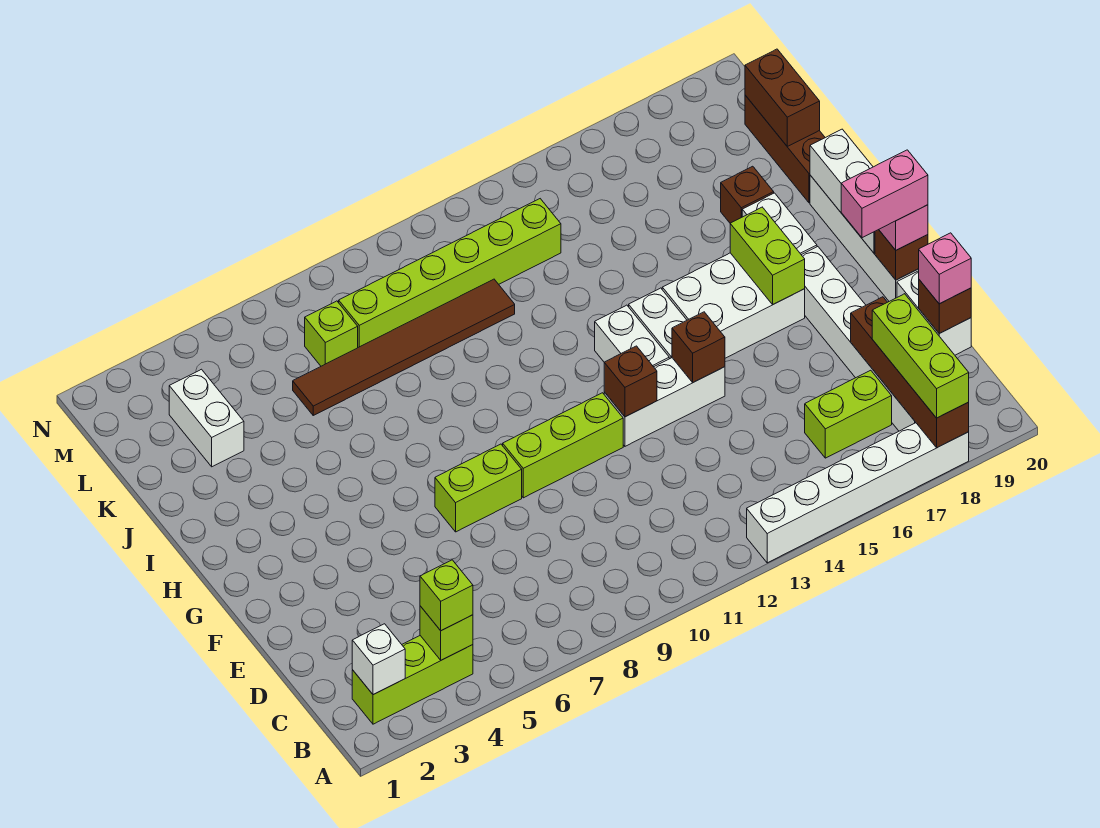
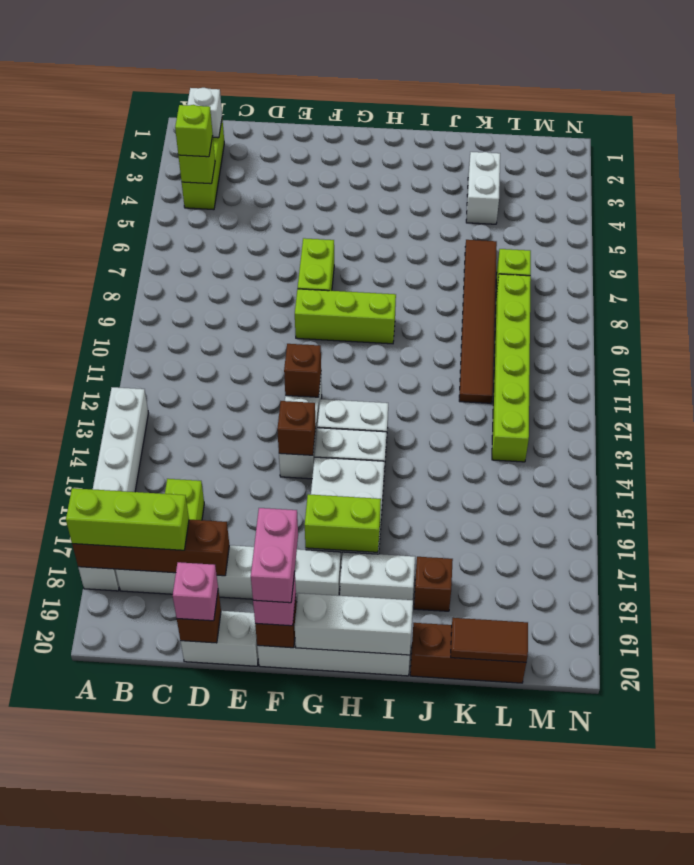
lime brick F9:F11 level 1 -> lime brick F9:H9 level 1
white brick K3:L3 level 1 -> white brick K3:K4 level 1
brown brick K20:L20 level 2 -> brown tile K20:L20 level 2

